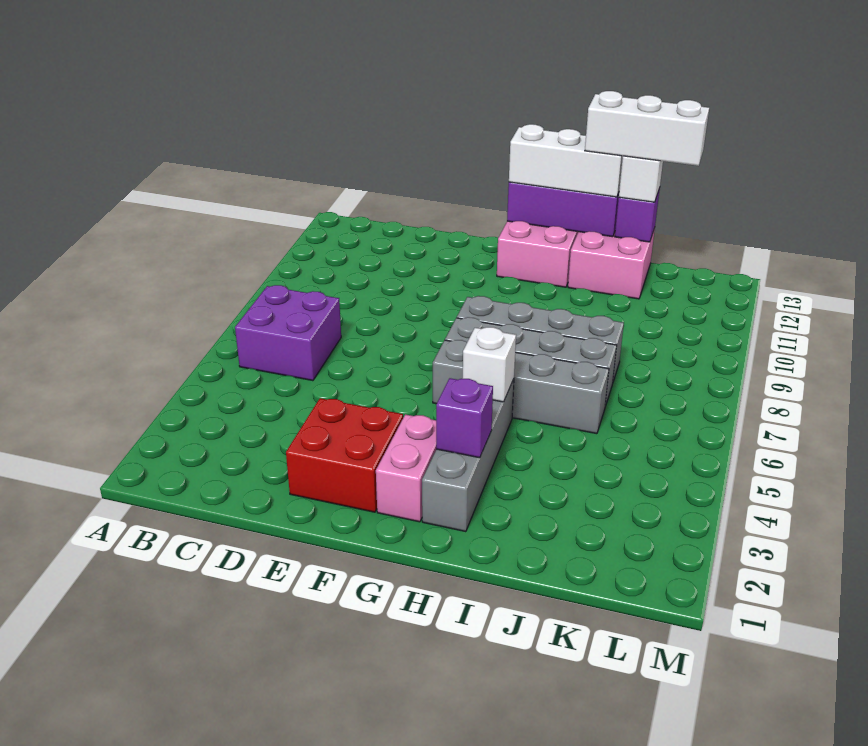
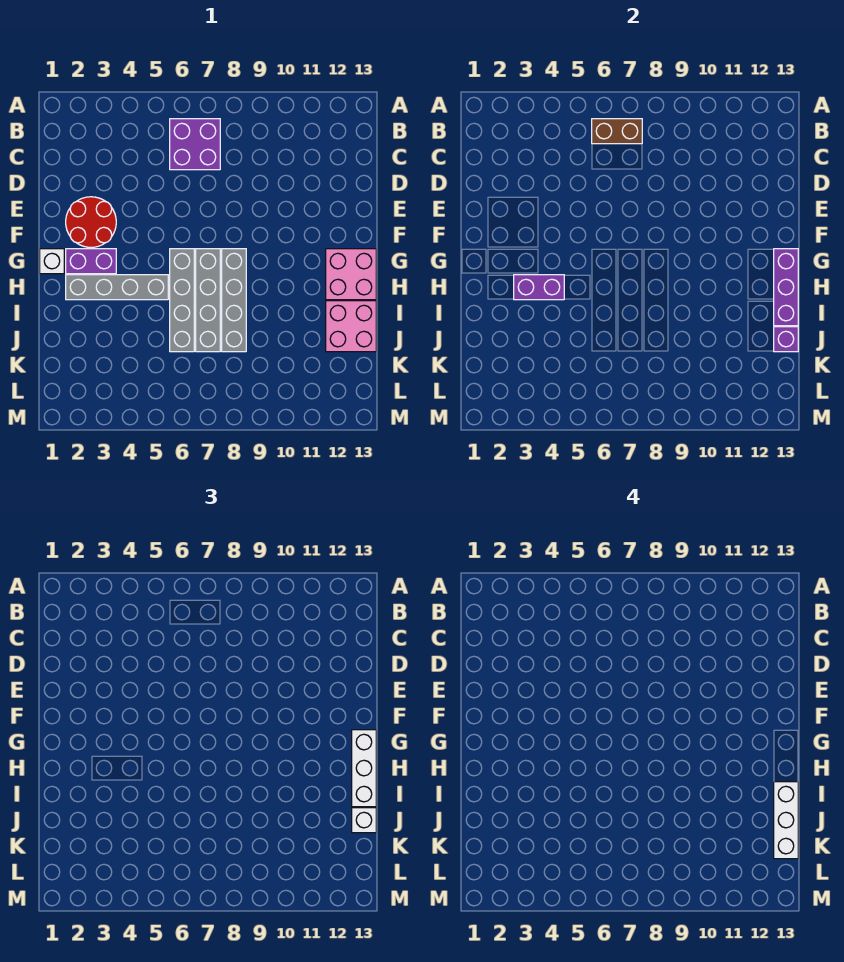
none -> brown brick B6:B7 level 2
red brick E2:F3 level 1 -> red round brick E2:F3 level 1
pink brick G2:G3 level 1 -> purple brick G2:G3 level 1
purple brick H3 level 2 -> purple brick H3:H4 level 2
white brick H5 level 2 -> white brick G1 level 1

